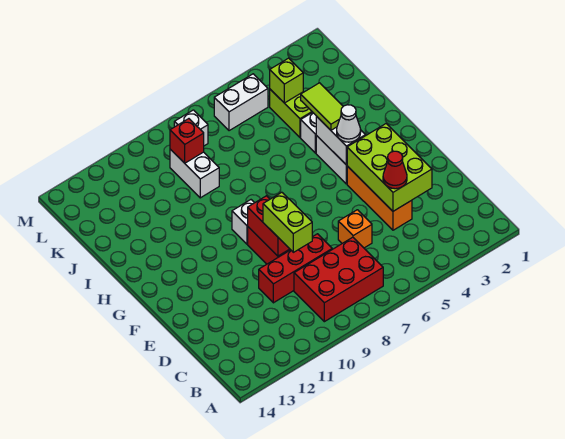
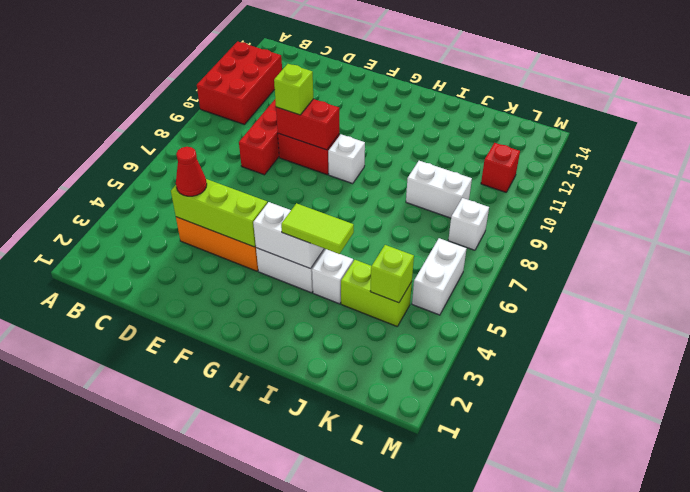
red brick B7:C9 level 1 -> red brick A10:B12 level 1
lime brick D3:F4 level 2 -> lime brick D4:F4 level 2
orange brick D6 level 1 -> none
lime brick D9:E9 level 3 -> lime brick E9 level 3
white cone G4 level 3 -> none
red brick K9 level 2 -> red brick L11 level 1

